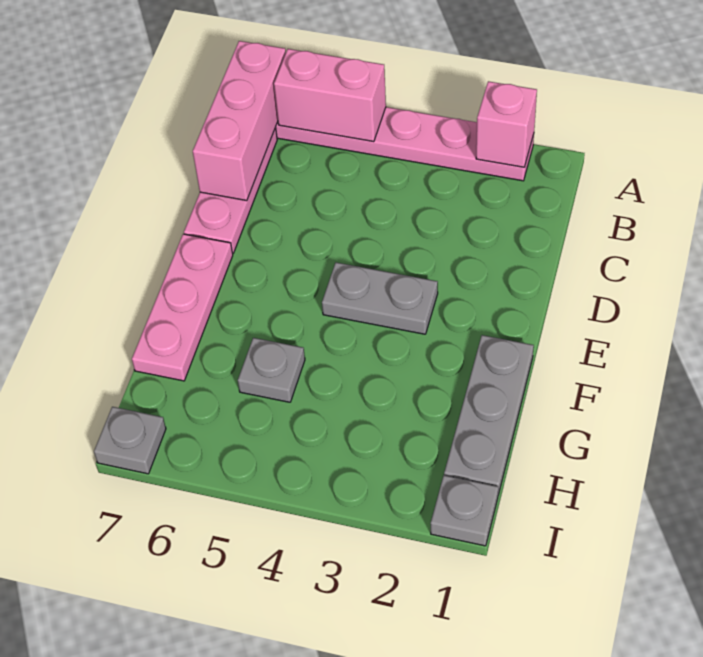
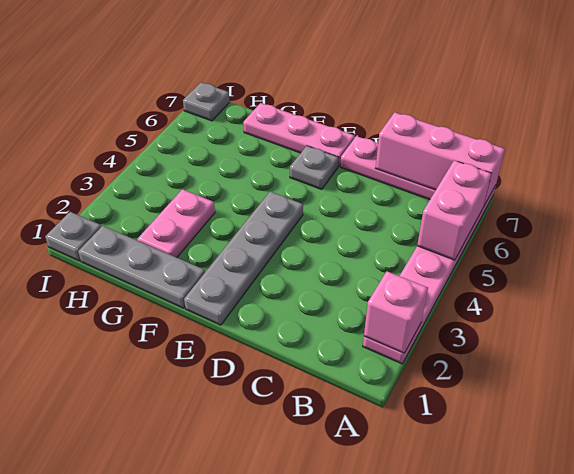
grey plate E3:E4 level 1 -> grey plate E1:E4 level 1
none -> pink plate G2:G3 level 1
grey plate G5 level 1 -> grey plate E6 level 1

